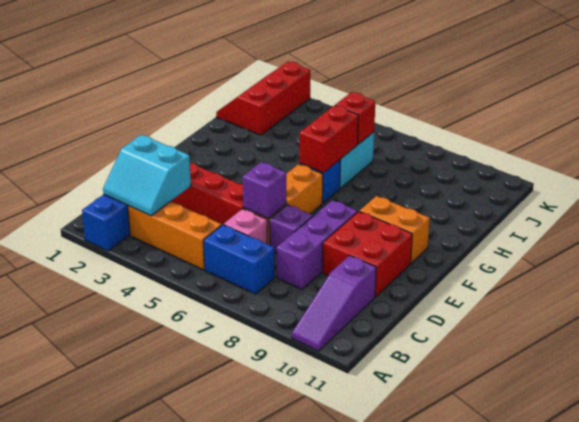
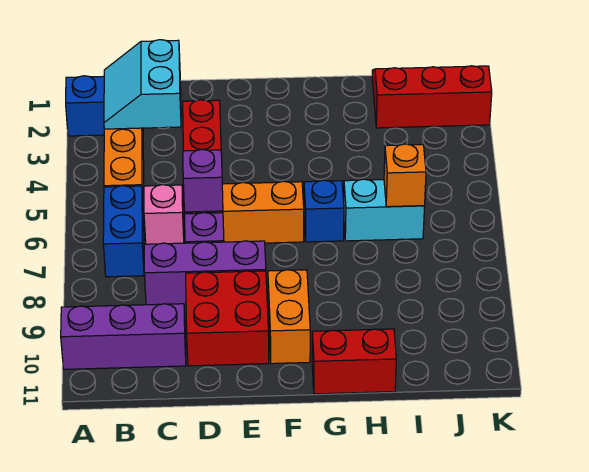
purple slope A10:C10 level 1 top C -> purple brick A10:C10 level 1
red brick G6:H6 level 2 -> red brick G11:H11 level 1
red brick I6 level 2 -> orange brick I6 level 2

